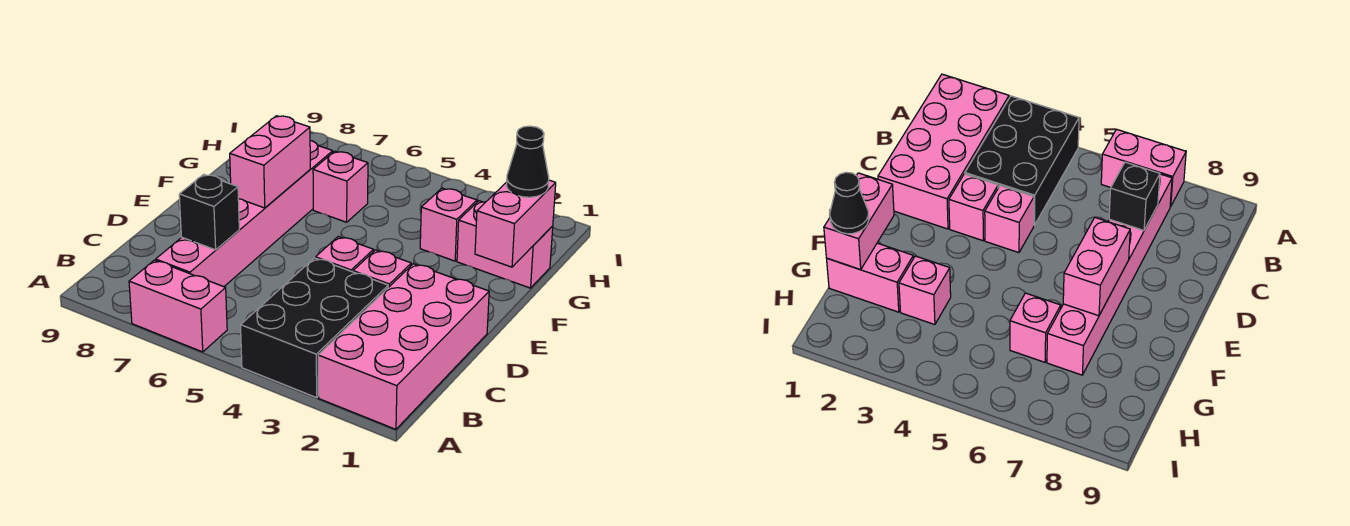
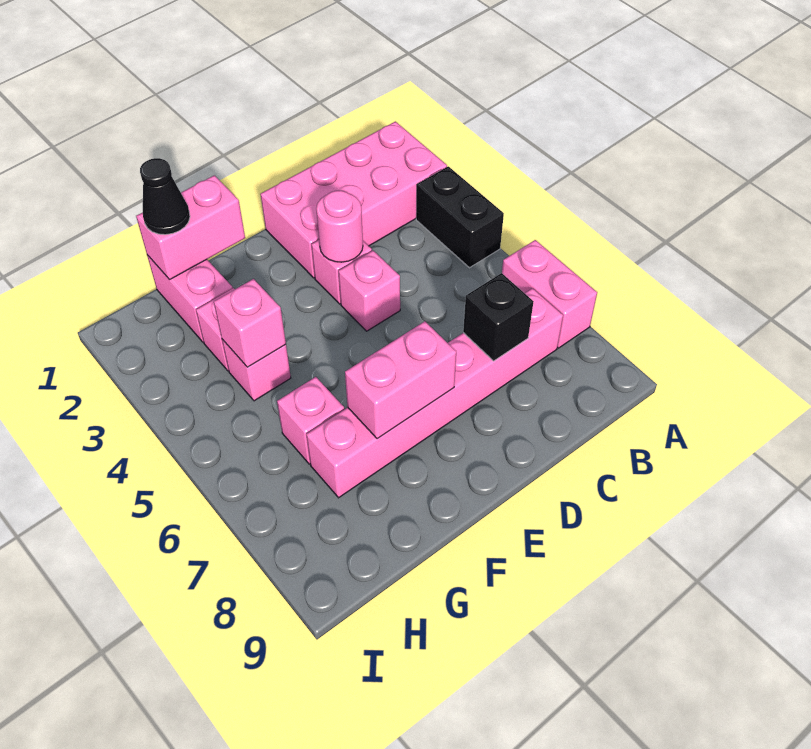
black brick A3:C4 level 1 -> black brick A3:A4 level 1
none -> pink round brick D3 level 2
none -> pink brick G4 level 1
none -> pink brick G4 level 2

